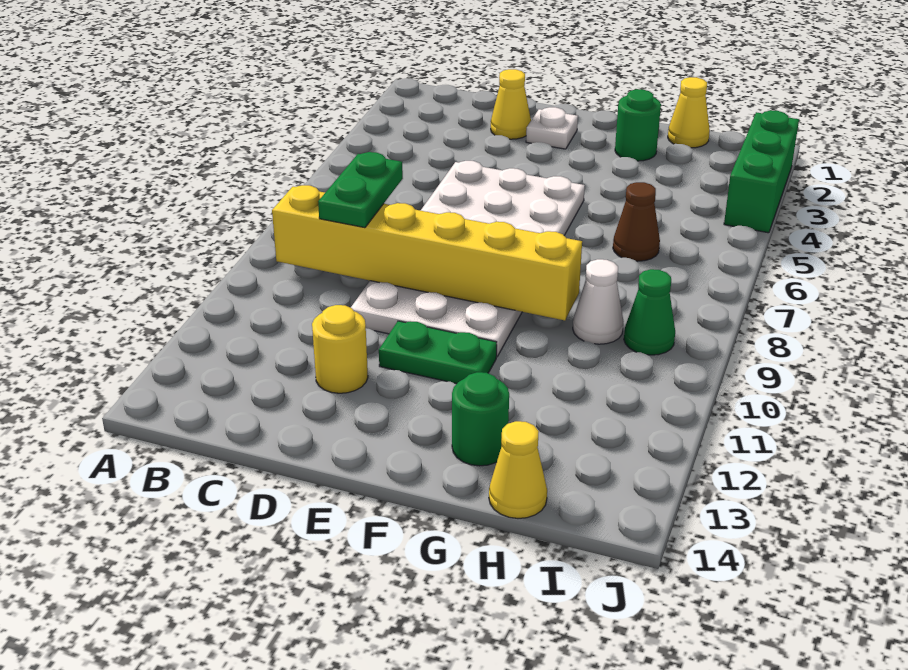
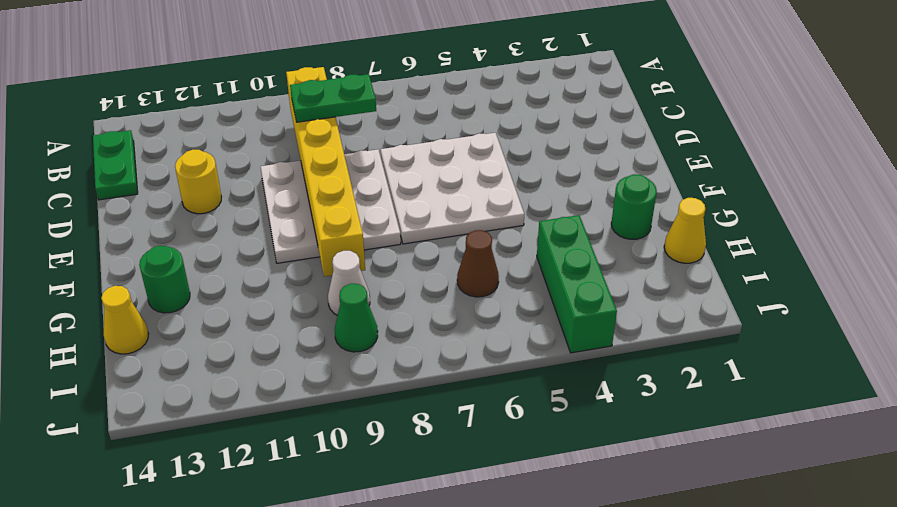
yellow cone D2 level 1 -> none
white plate E2 level 1 -> none
green plate E11:F11 level 1 -> green plate B14:C14 level 1
green brick J2:J4 level 1 -> green brick H4:J4 level 1

